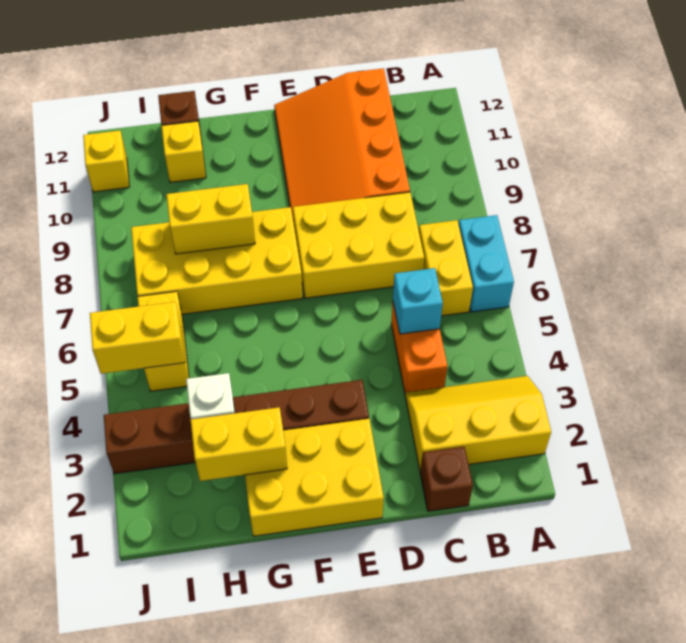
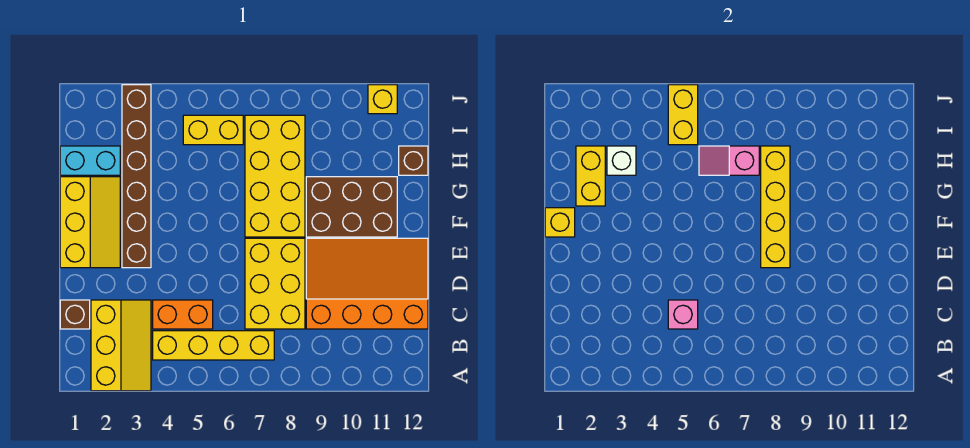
cyan brick A6:A7 level 1 -> cyan brick H1:H2 level 1
yellow brick B6:B7 level 1 -> yellow brick B4:B7 level 1
cyan brick C5 level 2 -> pink brick C5 level 2
yellow brick E1:G2 level 1 -> yellow slope E1:G2 level 1 top 1
none -> brown brick F9:G11 level 1
yellow brick G8:H8 level 2 -> yellow brick E8:H8 level 2
none -> pink slope H6:H7 level 2 top 7
yellow brick H11 level 1 -> yellow brick F1 level 2

